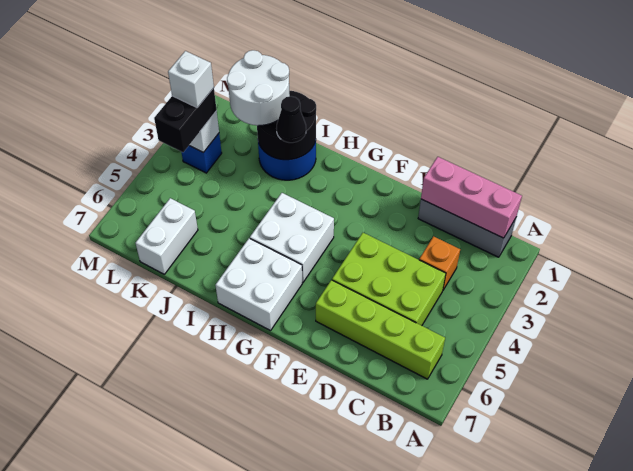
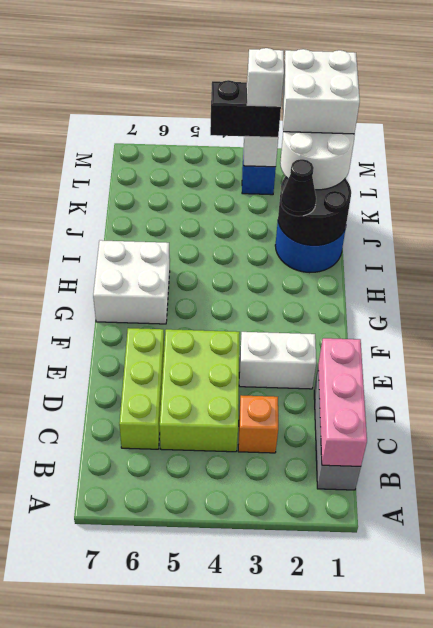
lime brick B6:E6 level 1 -> lime brick C6:E6 level 1
white brick G4:H5 level 1 -> white brick K1:L2 level 4
white brick K6:K7 level 1 -> white brick E2:E3 level 1

